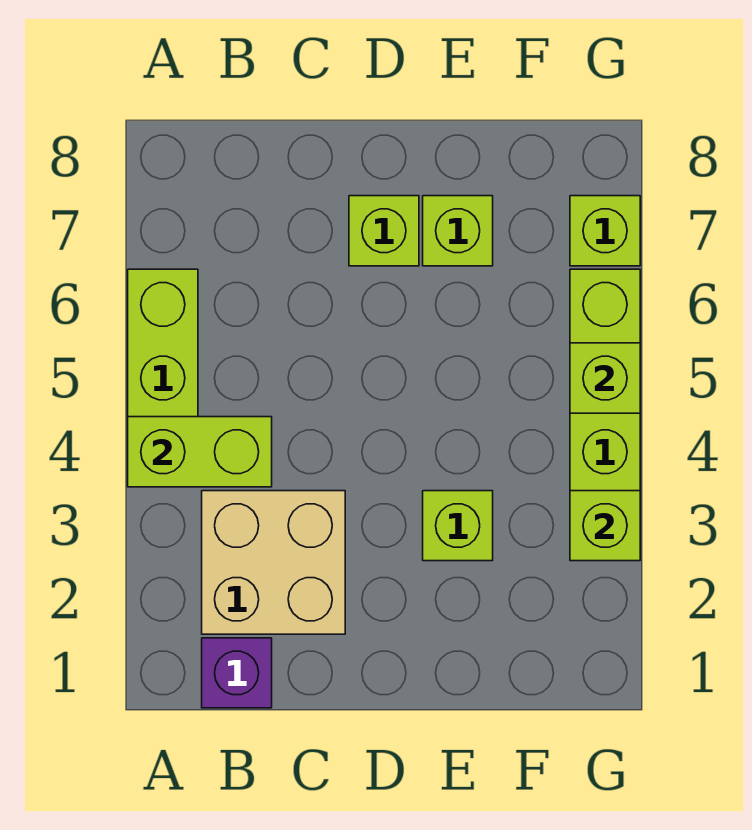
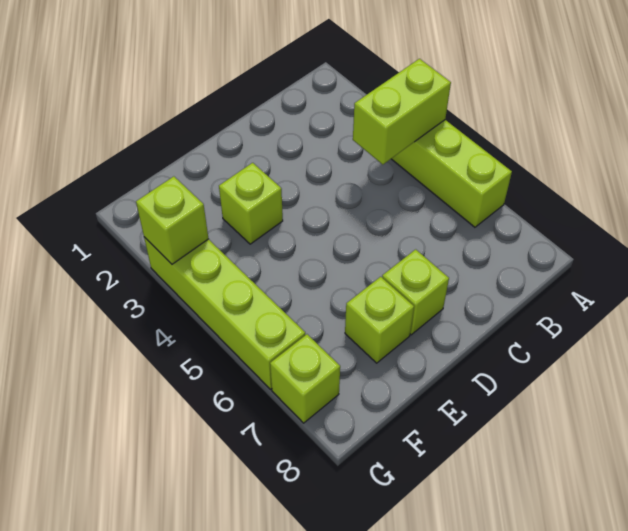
purple brick B1 level 1 -> none
tan brick B2:C3 level 1 -> none
lime brick G5 level 2 -> none

